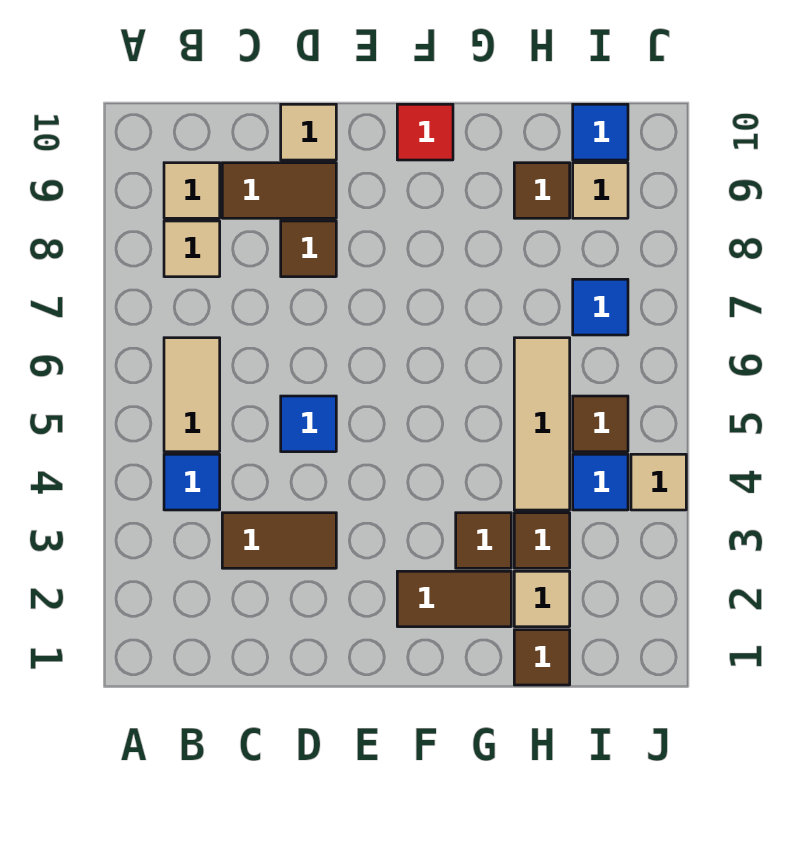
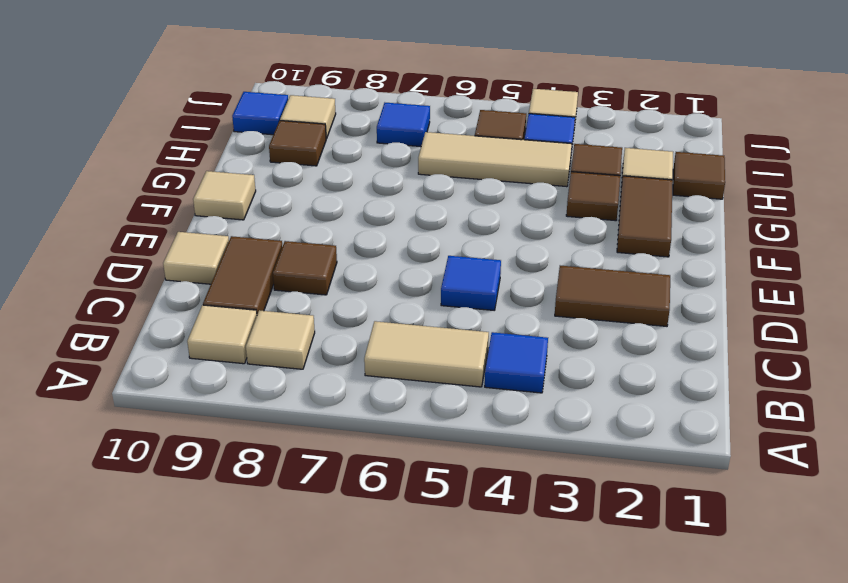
brown tile C3:D3 level 1 -> brown tile D2:D3 level 1
red tile F10 level 1 -> tan tile F10 level 1

